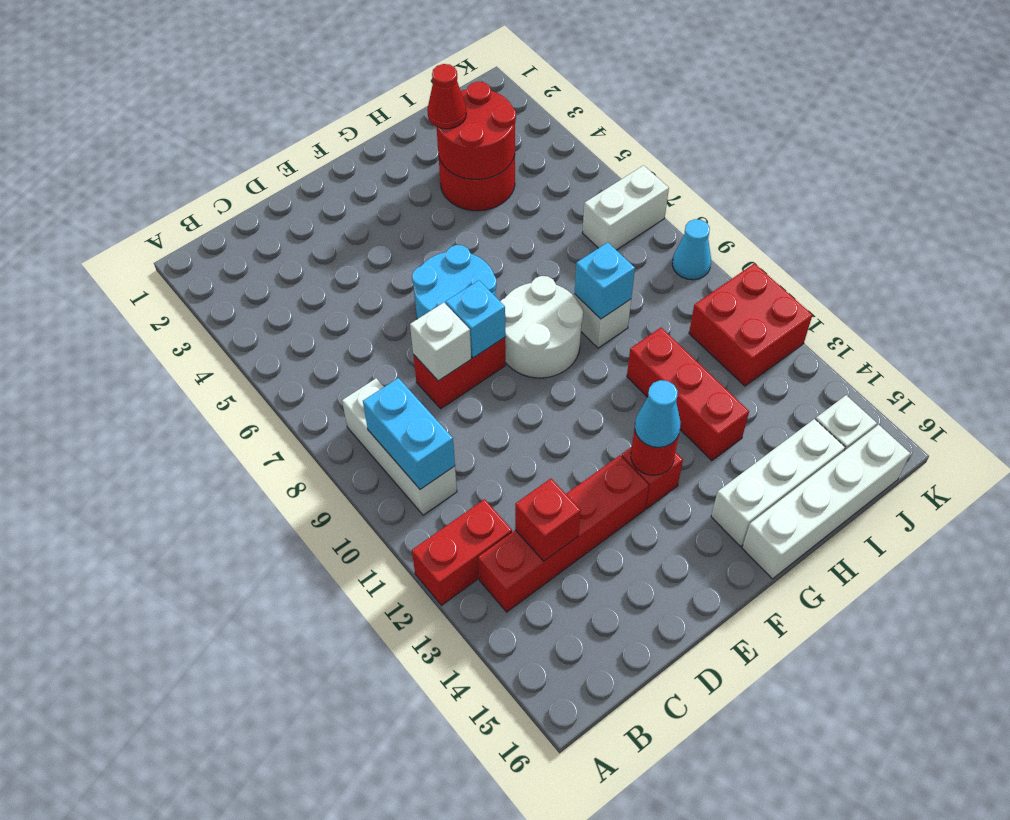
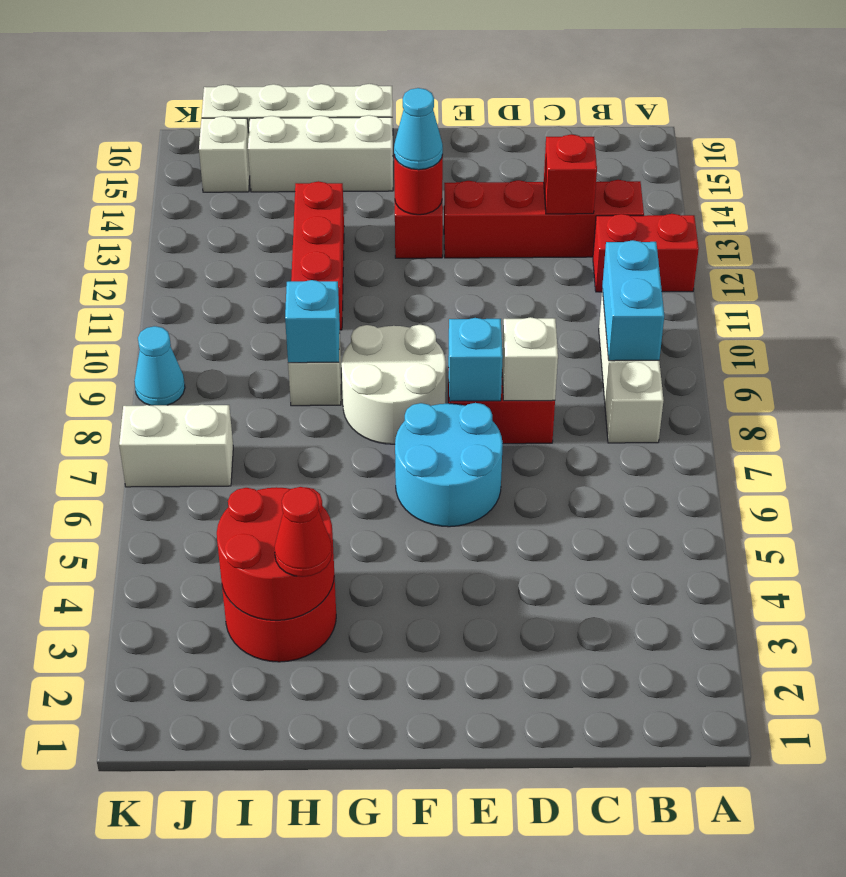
red brick J11:K12 level 1 -> none

